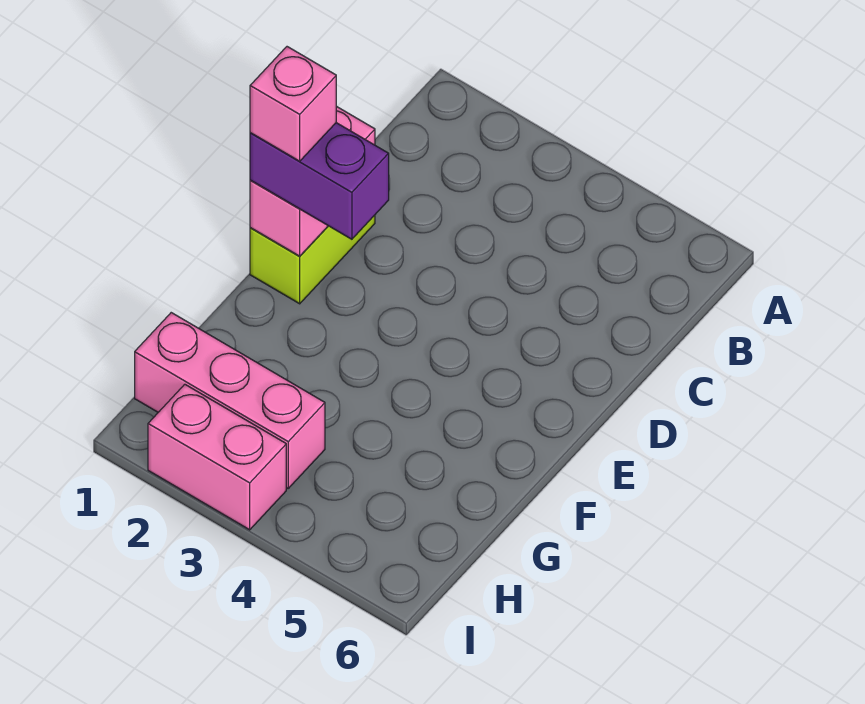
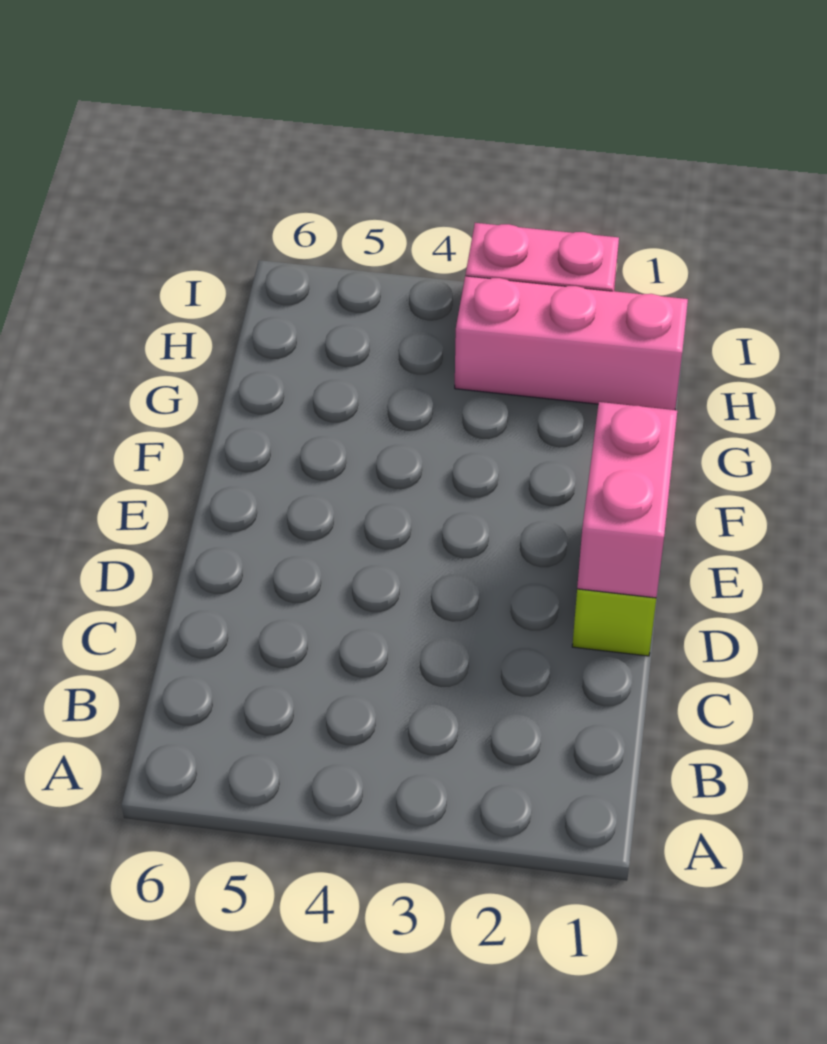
purple brick E1:E2 level 3 -> none
pink brick E1 level 4 -> none

